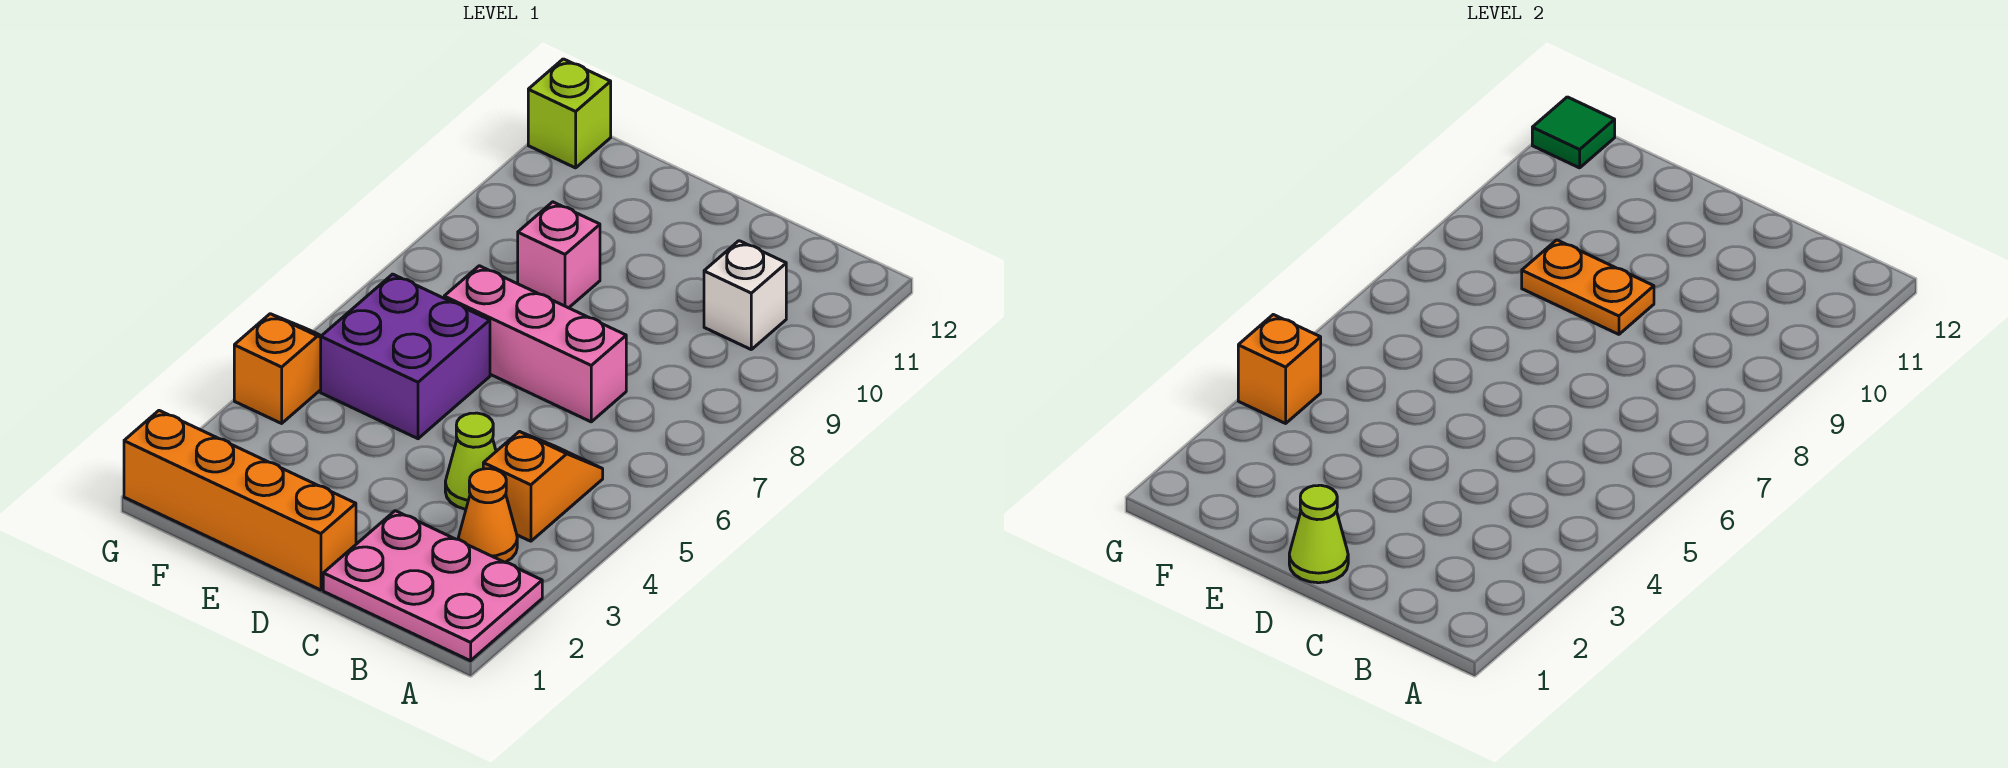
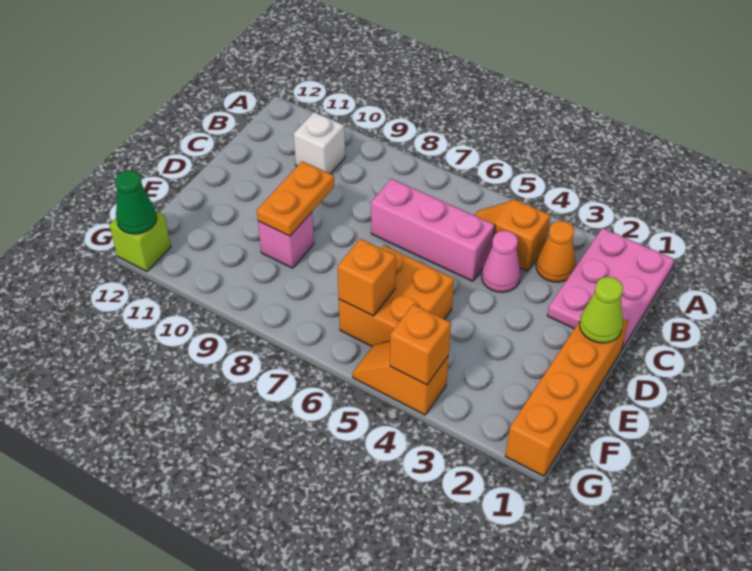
lime cone C4 level 1 -> pink cone C4 level 1
pink brick C7:E7 level 1 -> pink brick C5:C7 level 1
purple brick E5:F6 level 1 -> orange brick E5:F6 level 1
none -> orange brick F6 level 2
green tile G12 level 2 -> green cone G12 level 2

